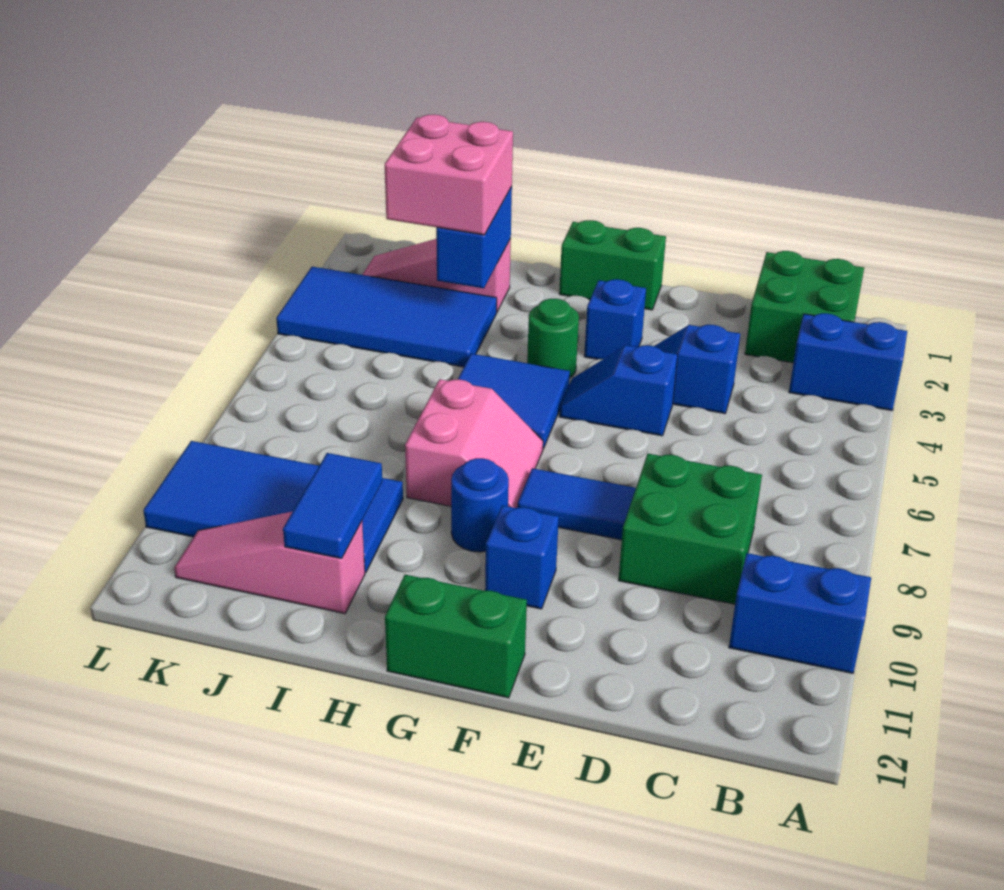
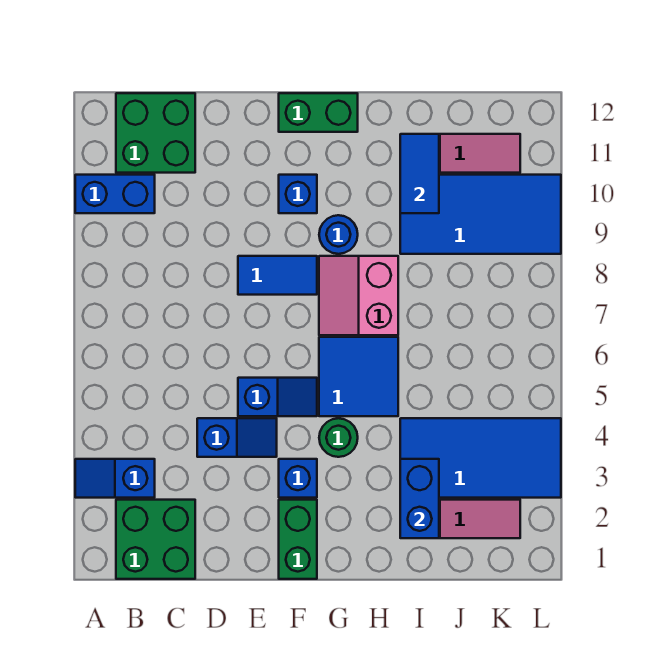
blue brick A3:B3 level 1 -> blue slope A3:B3 level 1 top B
green brick C8:D9 level 1 -> green brick B11:C12 level 1
green brick F1:G1 level 1 -> green brick F1:F2 level 1
pink brick I2:J3 level 3 -> none

